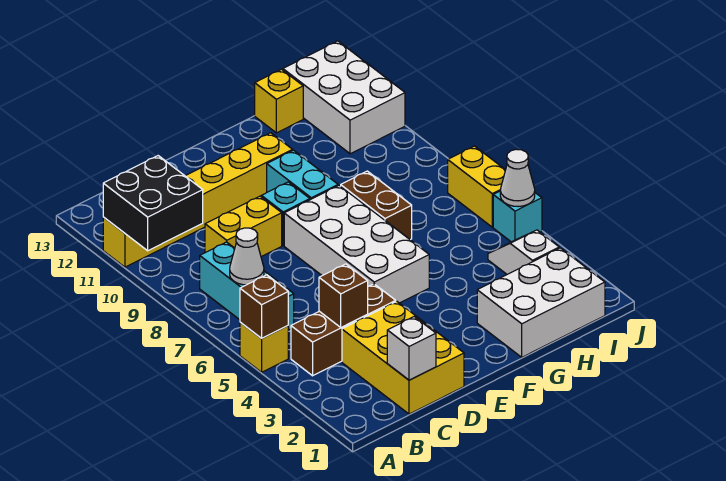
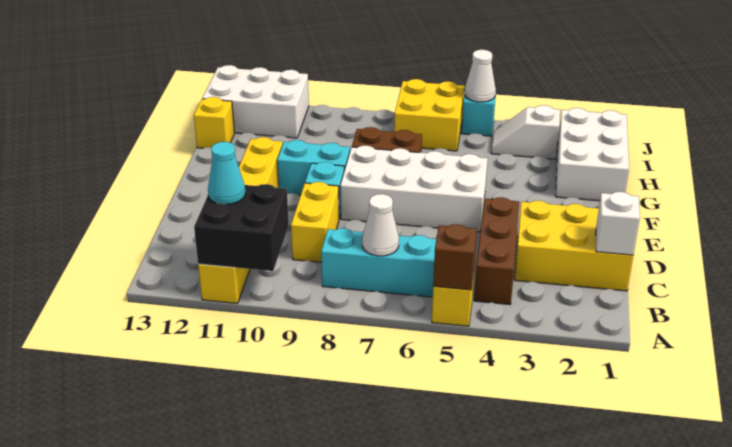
none -> cyan cone B11 level 3
brown brick C4 level 2 -> none
yellow brick J6:J7 level 1 -> yellow brick I6:J7 level 1

